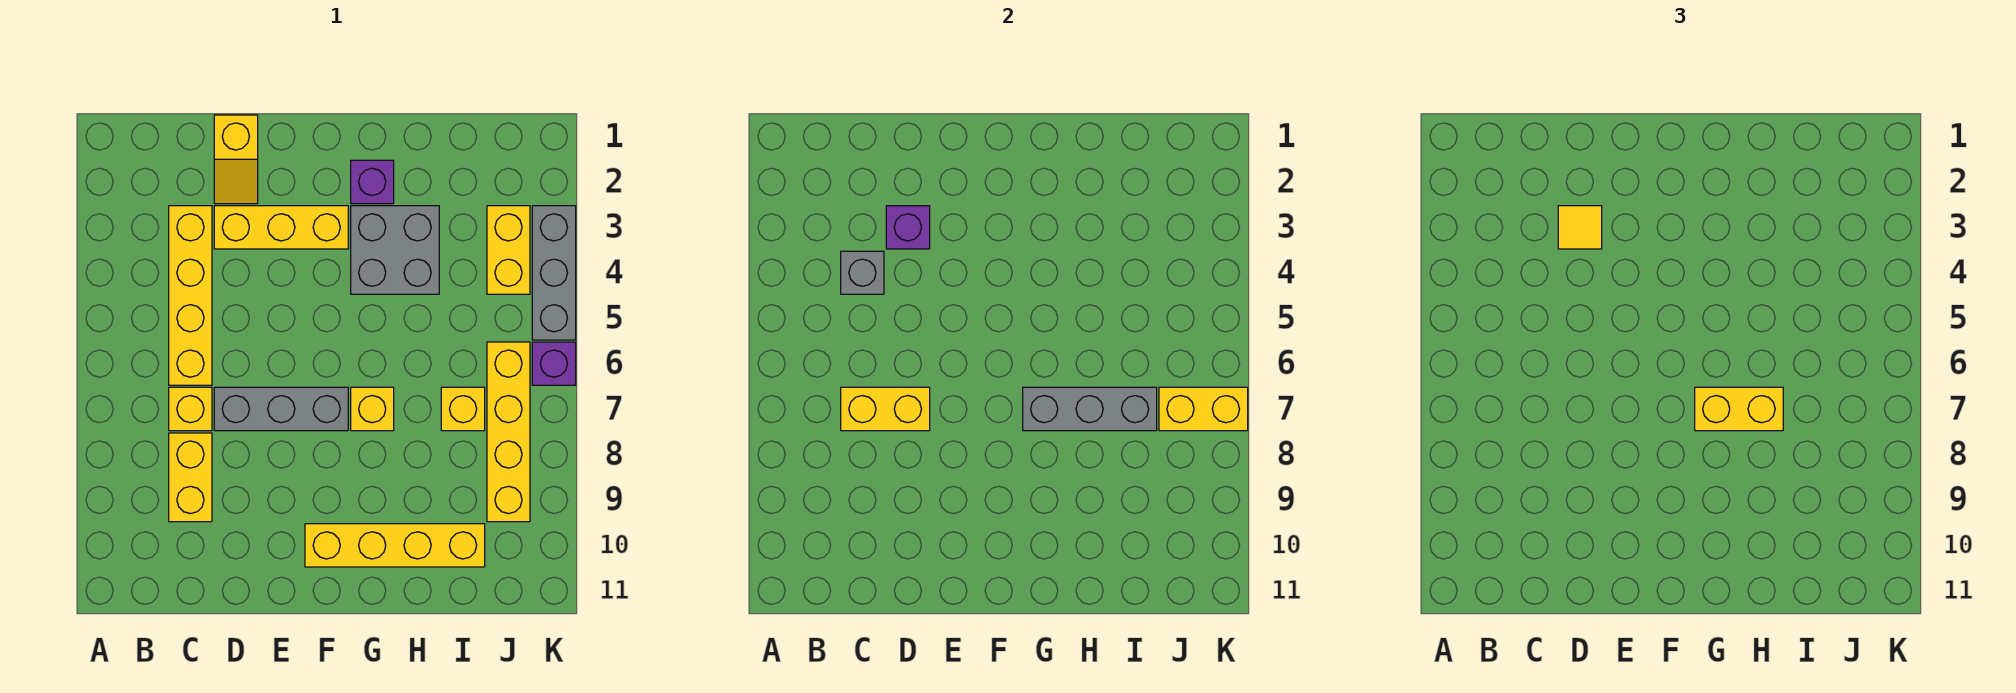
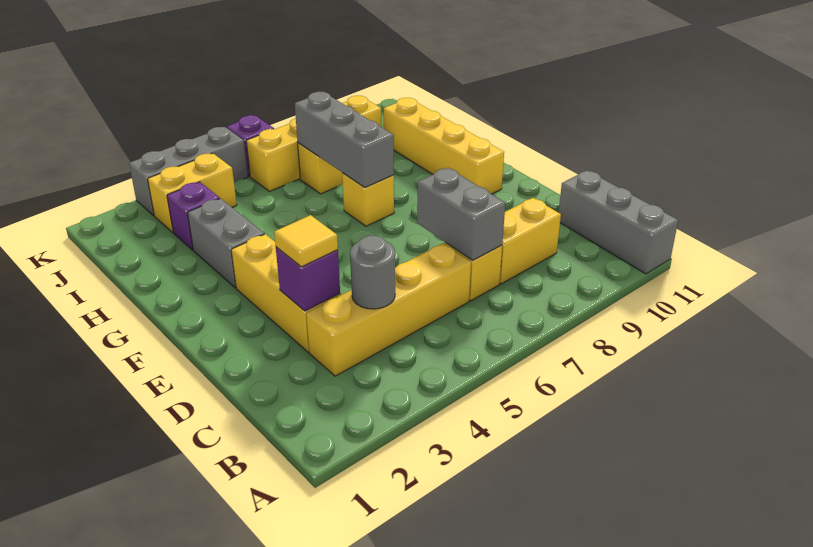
grey brick C4 level 2 -> grey round brick C4 level 2
yellow brick C7:D7 level 2 -> grey brick C7:D7 level 2
yellow slope D1:D2 level 1 top 1 -> none
grey brick D7:F7 level 1 -> grey brick A11:C11 level 1
purple brick G2 level 1 -> purple brick I3 level 1
grey brick G3:H4 level 1 -> grey brick G3:H3 level 1
yellow brick G7:H7 level 3 -> none
yellow brick J7:K7 level 2 -> none

